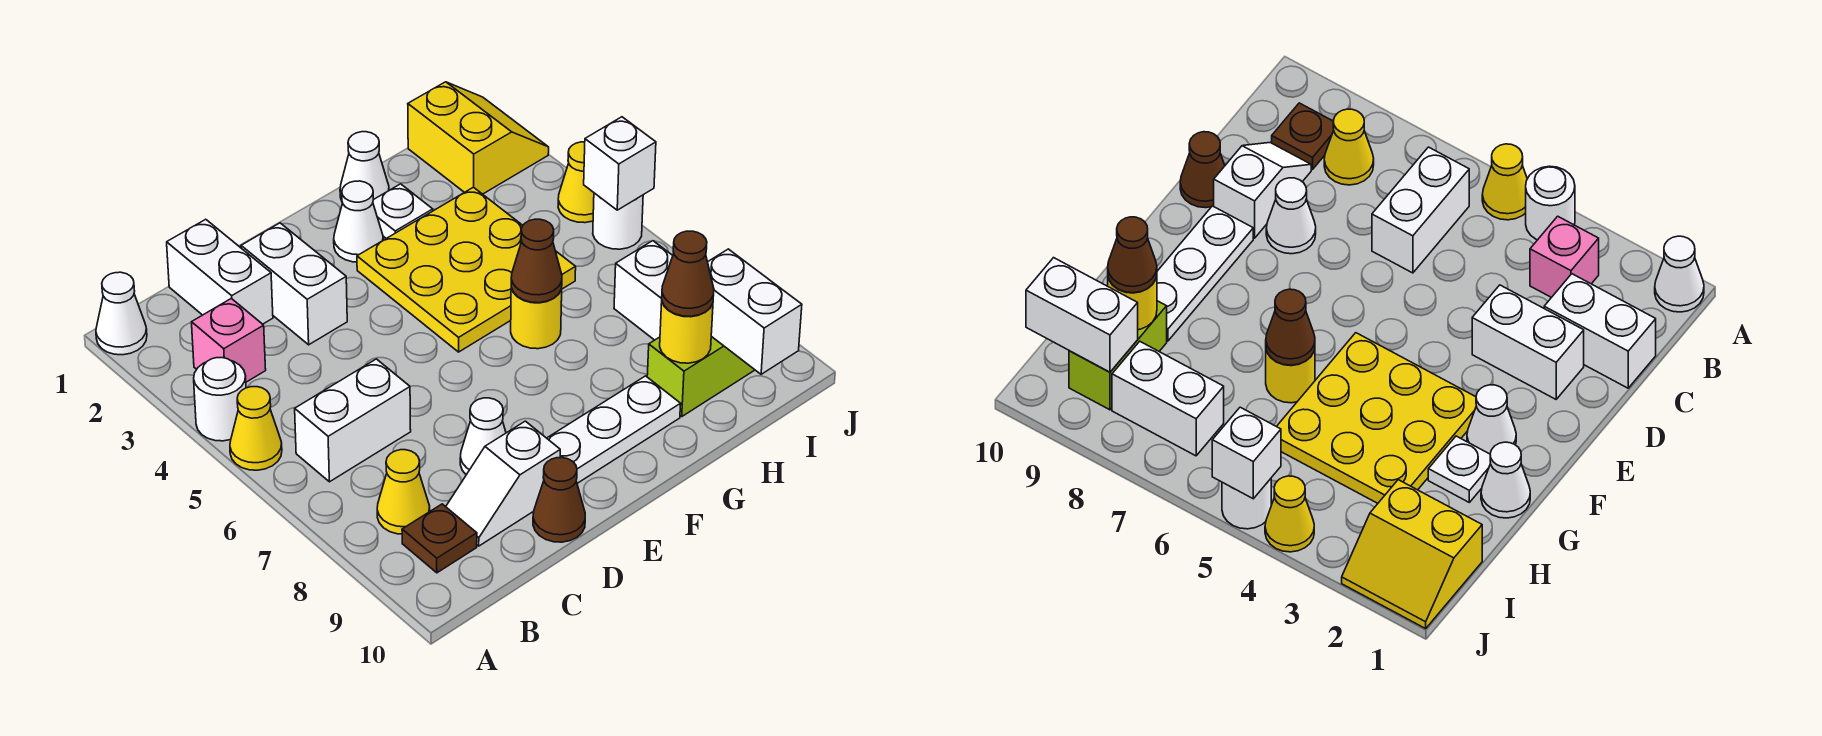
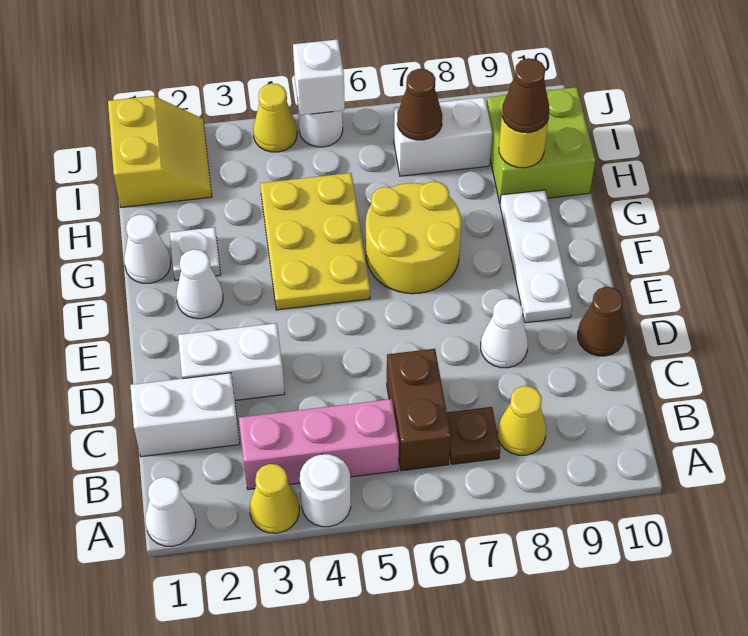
yellow cone A5 level 1 -> yellow cone A3 level 1
pink brick B3 level 1 -> pink brick B3:B5 level 1
white brick B6:C6 level 1 -> brown brick B6:C6 level 1
brown plate B9 level 1 -> brown plate B7 level 1
white slope C9:D9 level 1 top D -> none
yellow plate F3:H5 level 1 -> yellow plate F4:H5 level 1
yellow round brick G6 level 1 -> yellow round brick F6:G7 level 1
brown cone G6 level 2 -> brown cone I7 level 2
lime brick H9:I9 level 1 -> lime brick H9:I10 level 1
yellow slope I1:J2 level 1 top I -> yellow slope I1:J2 level 1 top 1
white brick I9:I10 level 2 -> none

